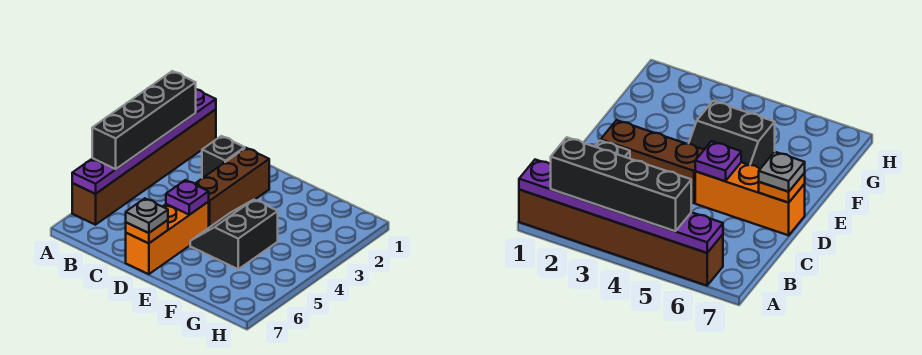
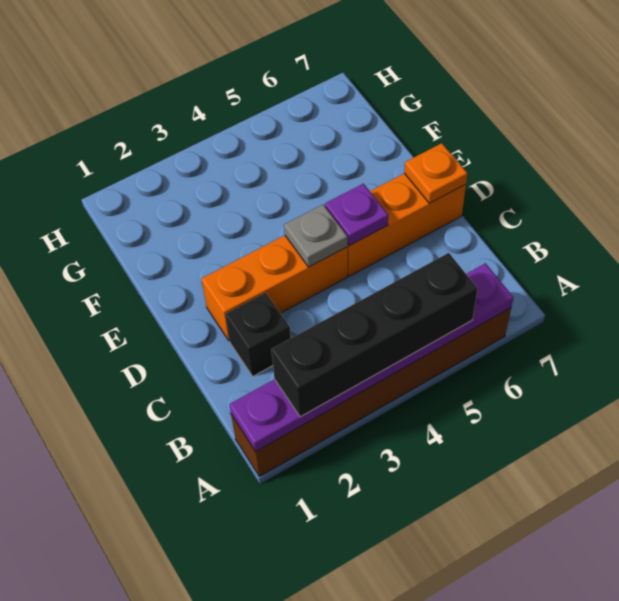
brown brick D2:D4 level 1 -> orange brick D2:D4 level 1
grey plate D7 level 3 -> grey plate D4 level 2
black slope E4:F5 level 1 top F -> none

